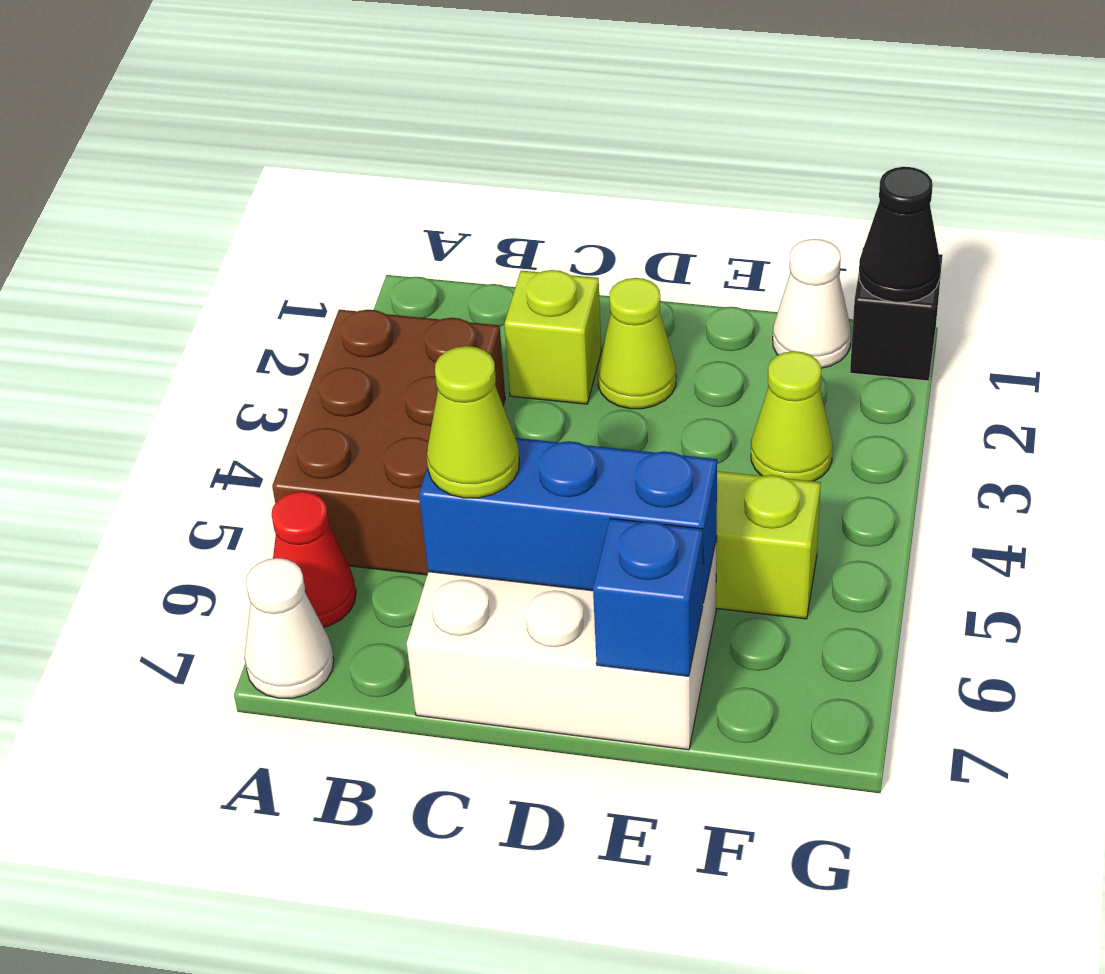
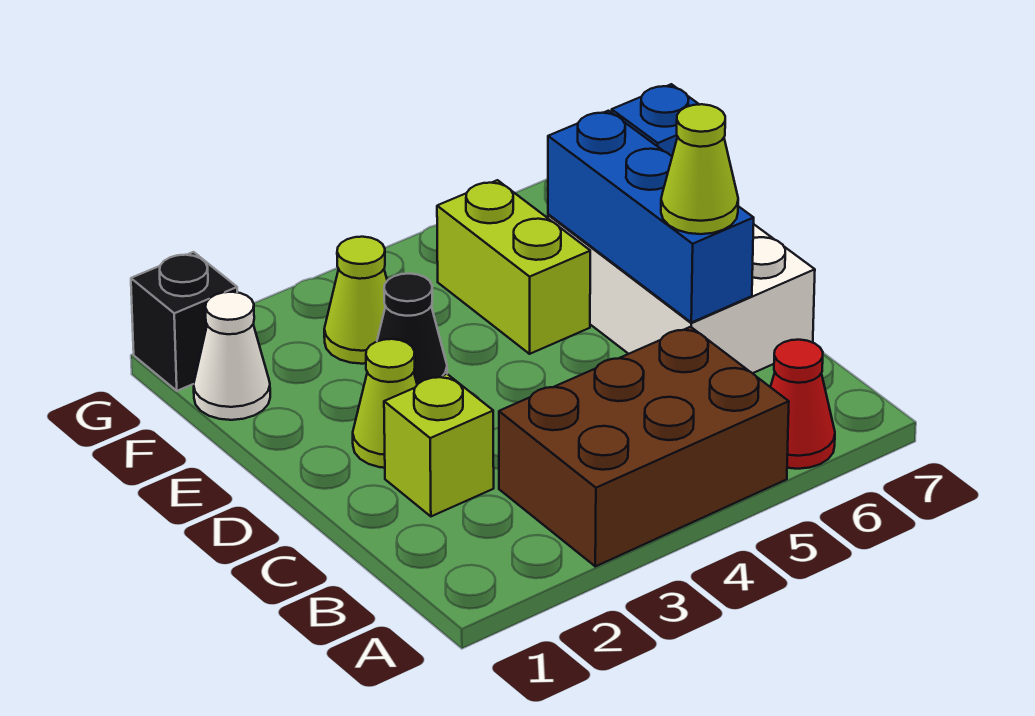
white cone A7 level 1 -> none
black cone G1 level 2 -> black cone E3 level 1

